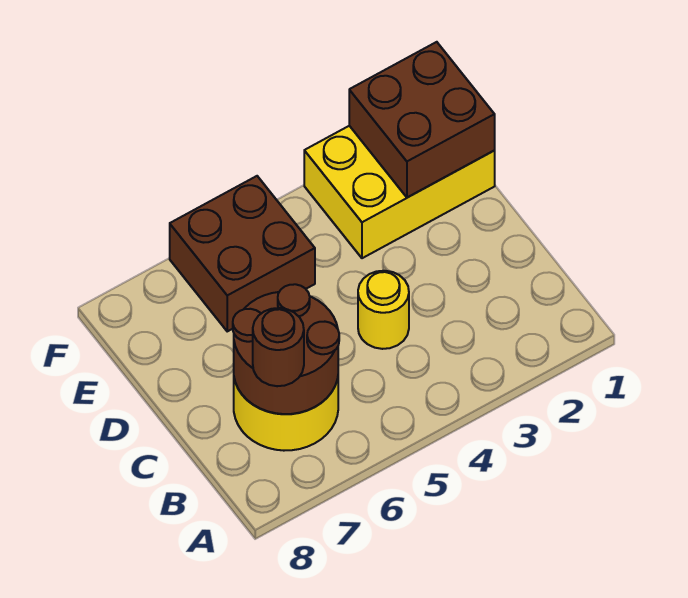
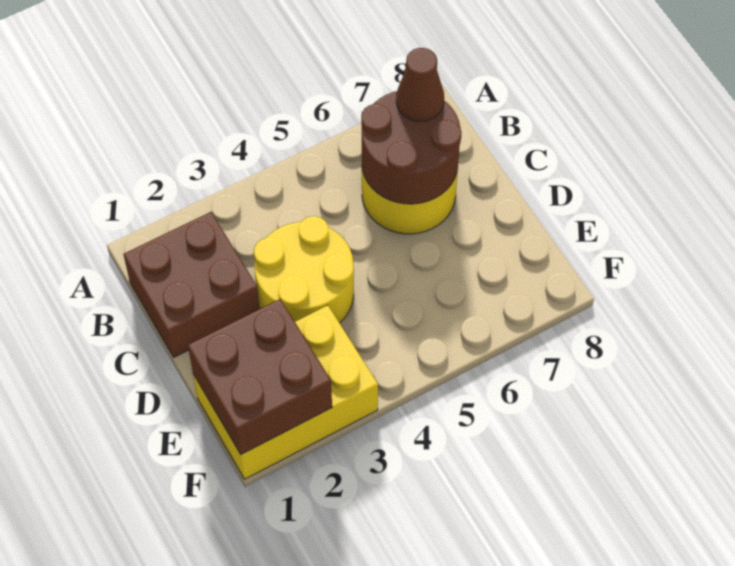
brown round brick B7 level 3 -> brown cone B7 level 3
yellow round brick C4 level 1 -> yellow round brick C3:D4 level 1
brown brick E5:F6 level 1 -> brown brick B1:C2 level 1

